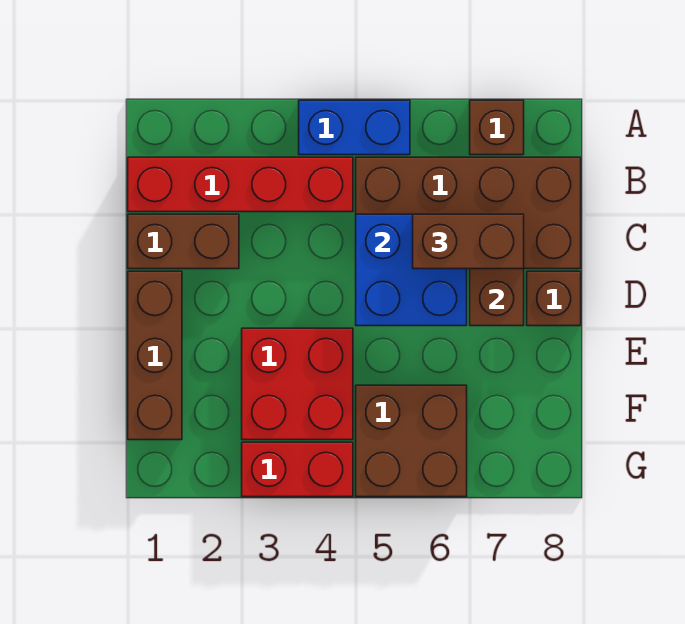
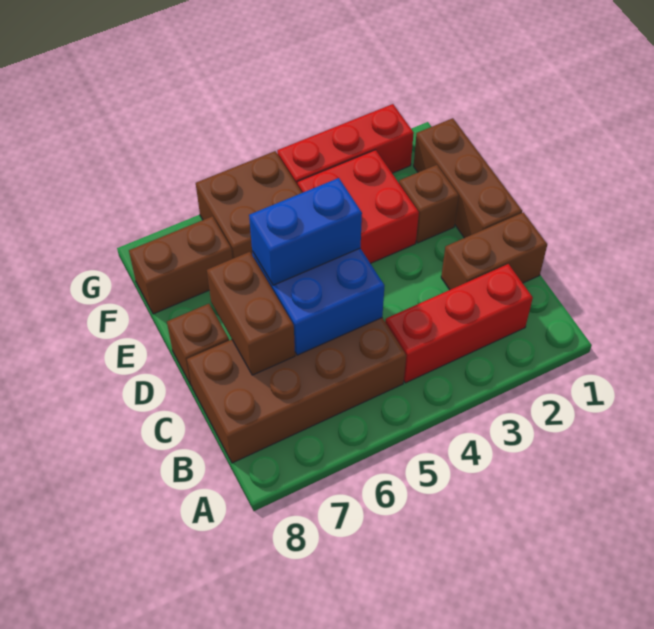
blue brick A4:A5 level 1 -> blue brick D5:D6 level 3
brown brick A7 level 1 -> brown brick E2 level 1
red brick B1:B4 level 1 -> red brick B2:B4 level 1
brown brick C6:C7 level 3 -> brown brick F7:F8 level 1
red brick G3:G4 level 1 -> red brick G2:G4 level 1

